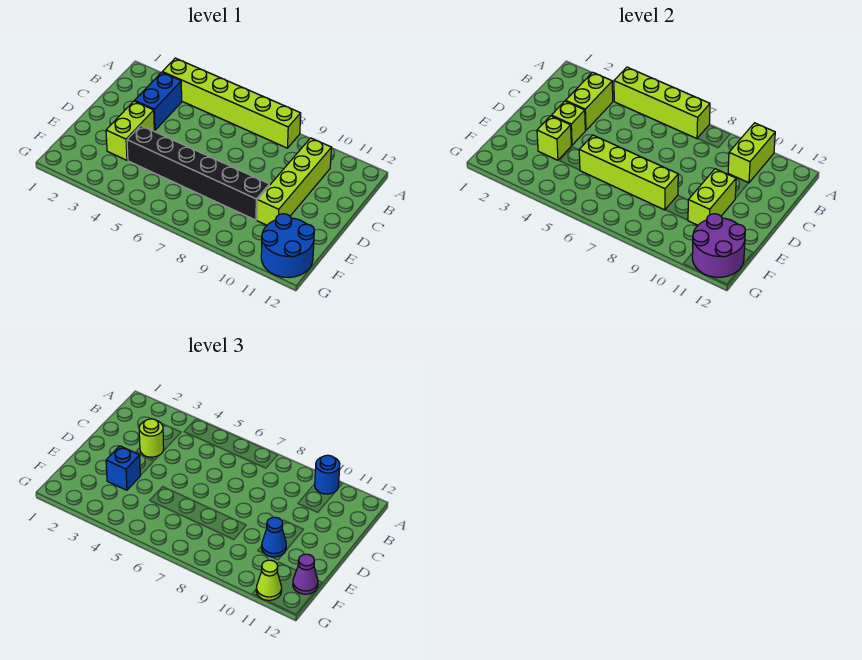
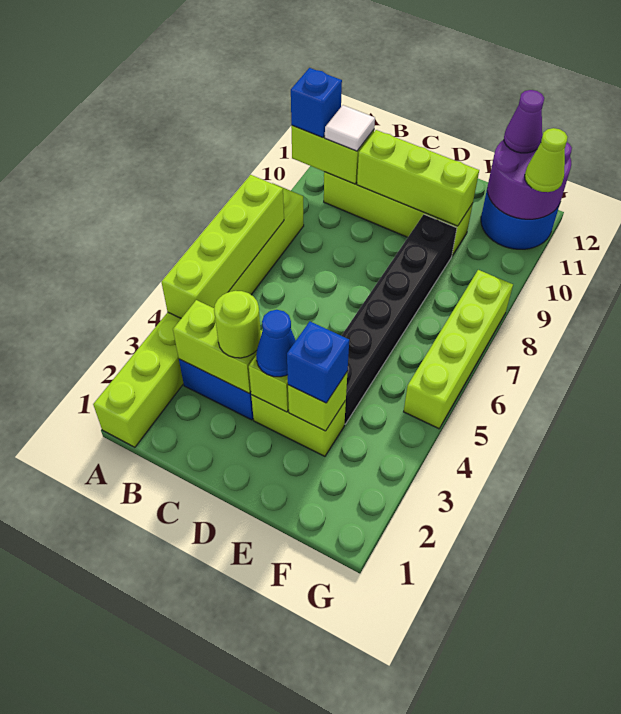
lime brick A3:A8 level 1 -> lime brick A1:A8 level 1
blue round brick A10 level 3 -> blue brick A10 level 3
none -> white tile B10 level 3
lime brick D10:E10 level 2 -> lime brick C10:E10 level 2
lime brick E5:E8 level 2 -> lime brick G5:G8 level 1
blue cone E10 level 3 -> blue cone D3 level 3

